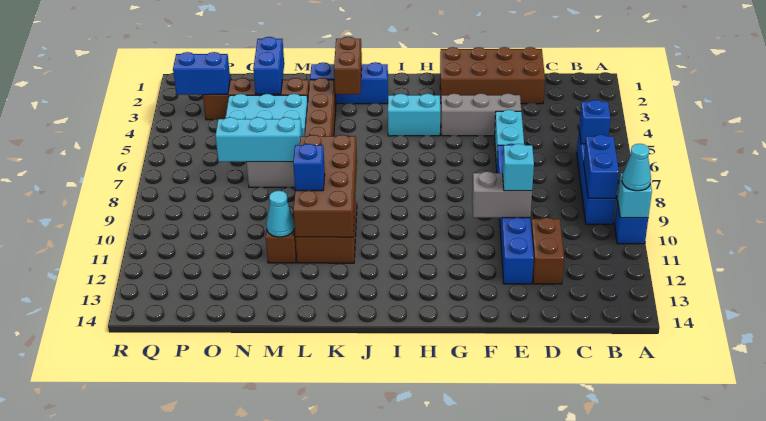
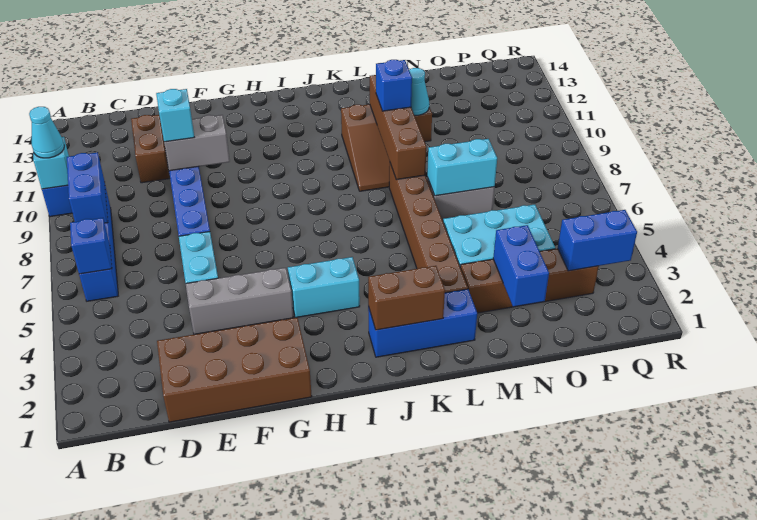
brown brick K2:K3 level 2 -> brown brick J2:K2 level 2
brown brick K8:L11 level 2 -> brown brick L8:L11 level 2
cyan brick M7:O7 level 2 -> cyan brick M7:N7 level 2

